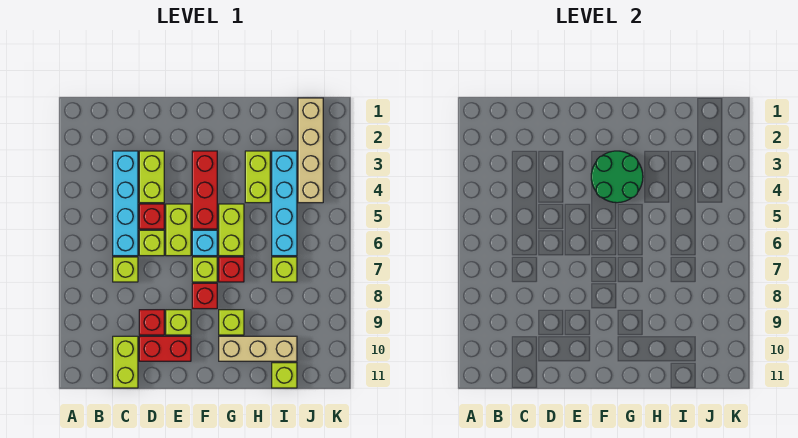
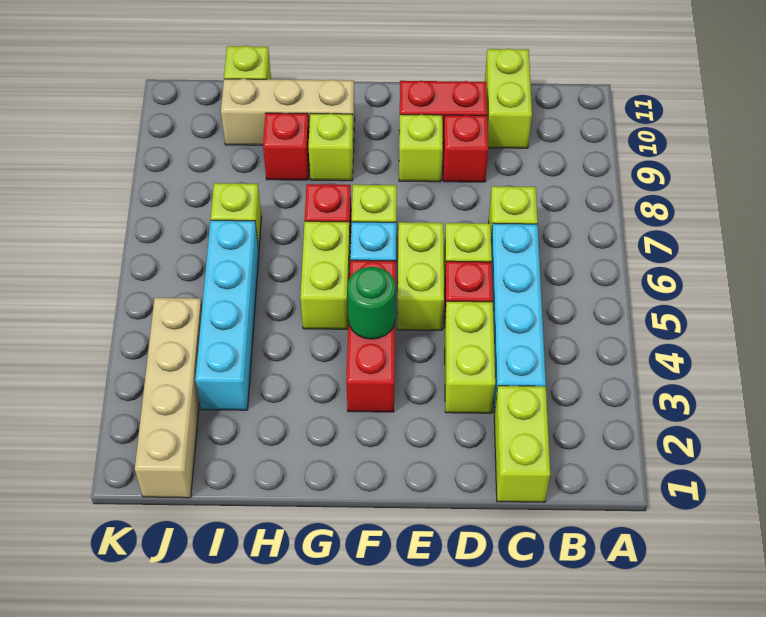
green round brick F3:G4 level 2 -> green round brick F4 level 2
red brick F8 level 1 -> red brick H9 level 1
lime brick H3:H4 level 1 -> lime brick C1:C2 level 1

